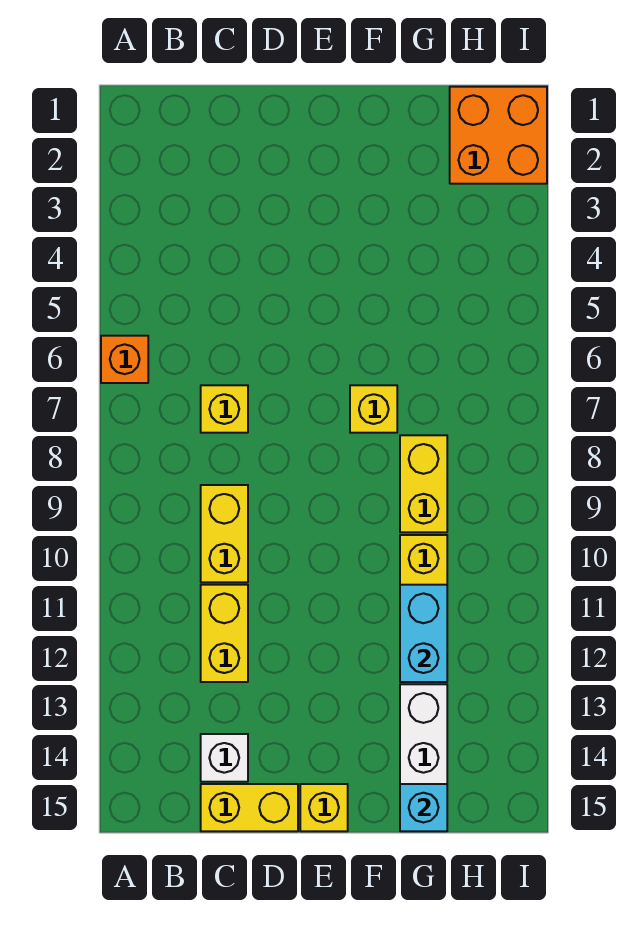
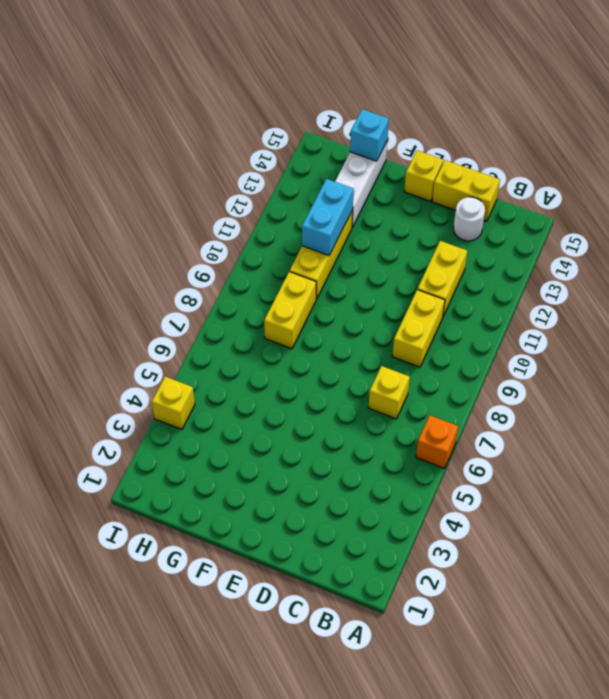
white brick C14 level 1 -> white round brick C14 level 1
yellow brick F7 level 1 -> yellow brick I4 level 1
orange brick H1:I2 level 1 -> none

